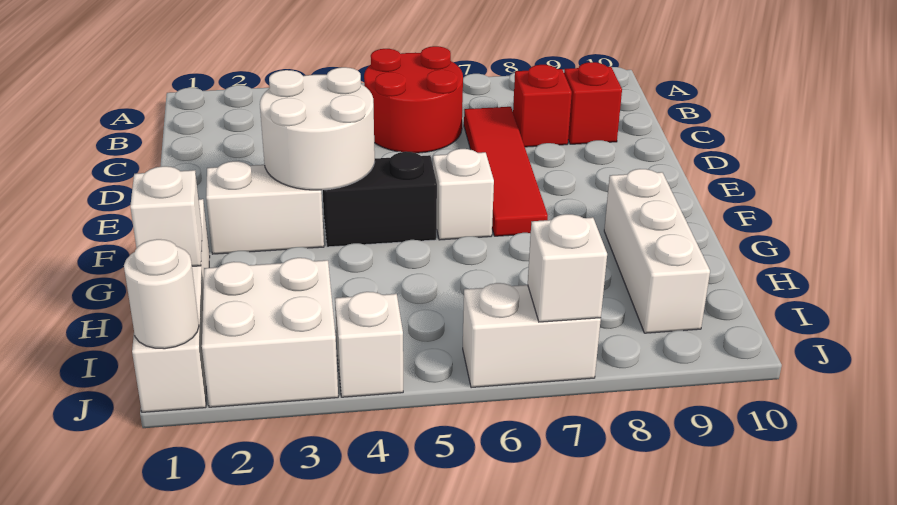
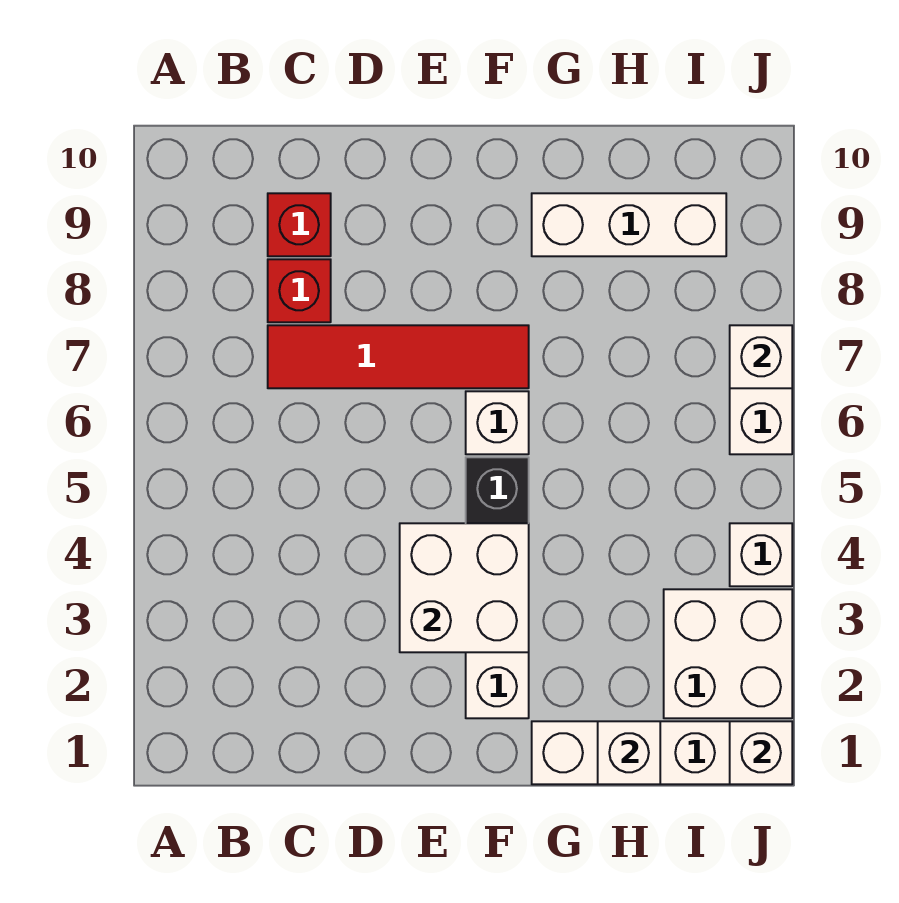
red round brick B5:C6 level 1 -> none
white round brick E3:F4 level 2 -> white brick E3:F4 level 2
white round brick J1 level 2 -> white brick J1 level 2

